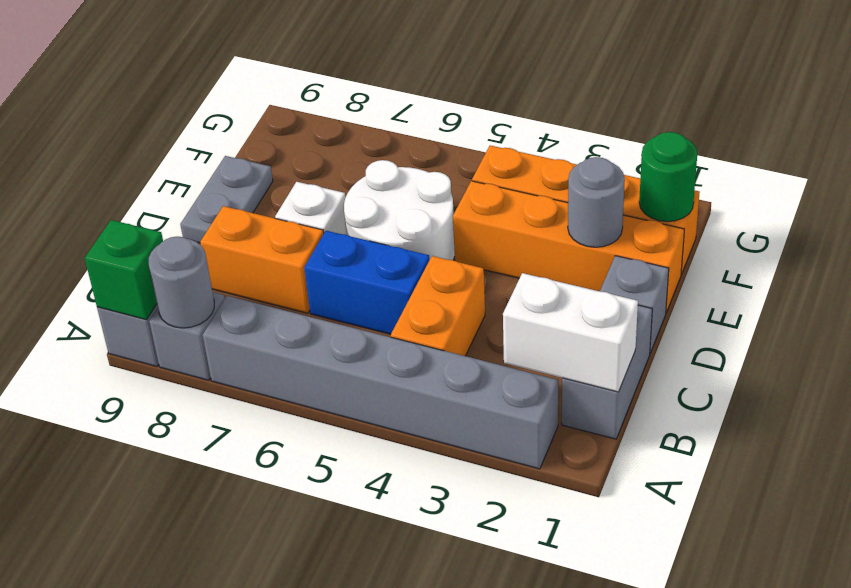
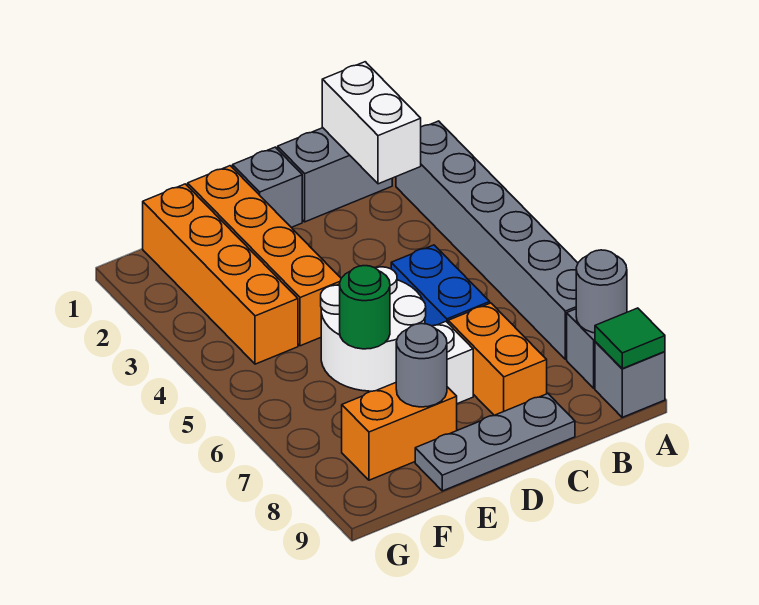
green brick A9 level 2 -> green tile A9 level 2
orange brick B4:C4 level 1 -> orange brick E8:F8 level 1
grey plate D9:E9 level 1 -> grey plate C9:E9 level 1
grey round brick E2 level 2 -> grey round brick E8 level 2
green round brick F1 level 2 -> green round brick E6 level 2

